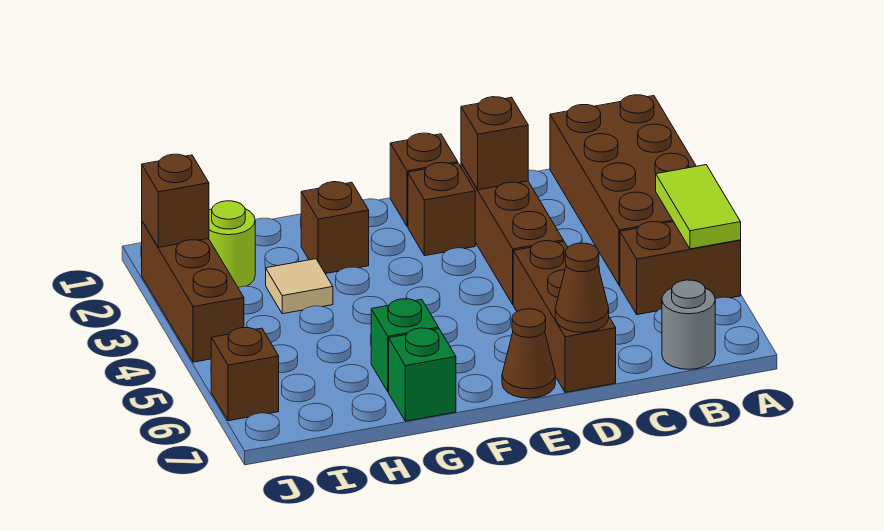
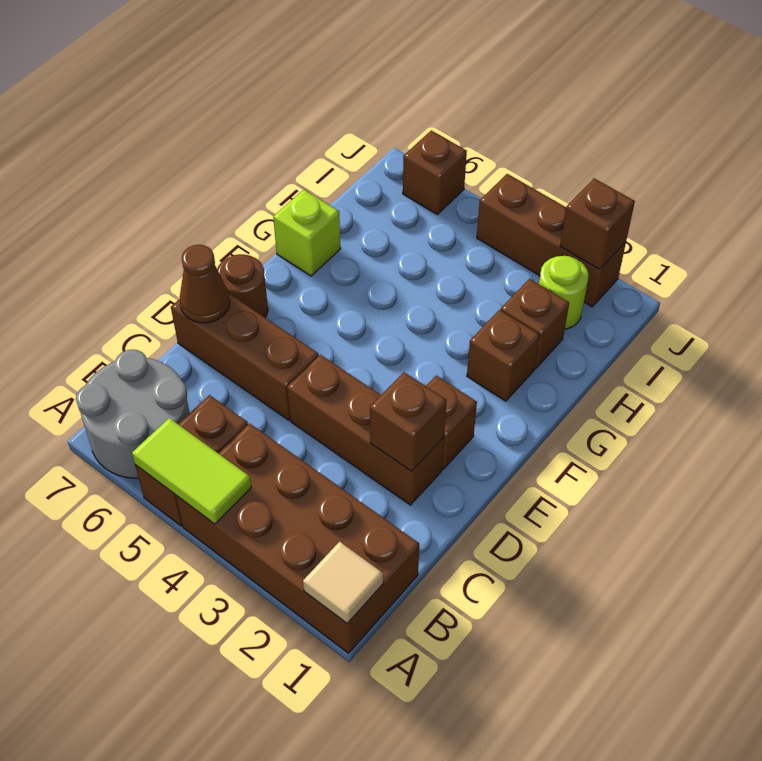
grey round brick B7 level 1 -> grey round brick A6:B7 level 1
brown brick E1 level 1 -> brown brick H2 level 1
brown cone E7 level 1 -> brown round brick E7 level 1
green brick G6 level 1 -> none
green brick G7 level 1 -> lime brick G7 level 1
tan tile H3 level 1 -> tan tile A1 level 2

